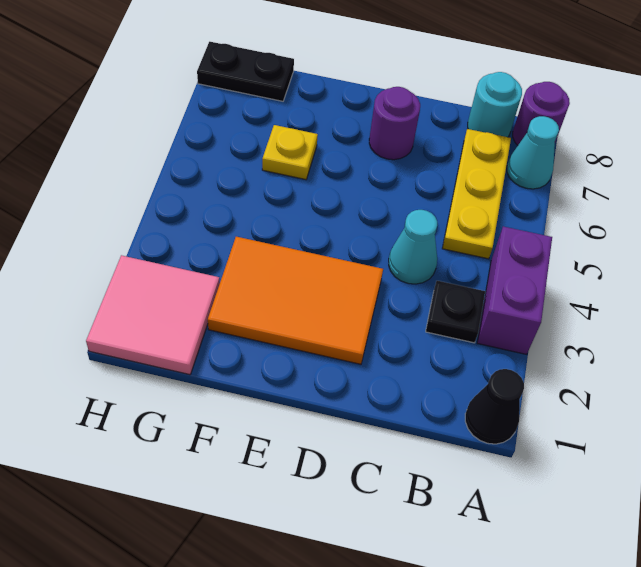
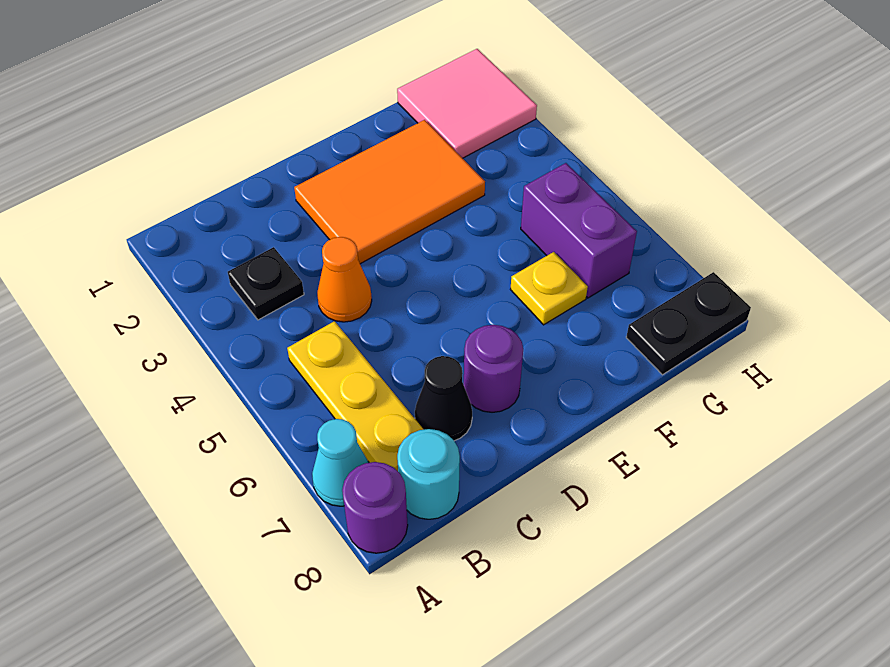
black cone A1 level 1 -> black cone C7 level 1
purple brick A3:A4 level 1 -> purple brick G5:G6 level 1
cyan cone C4 level 1 -> orange cone C4 level 1

